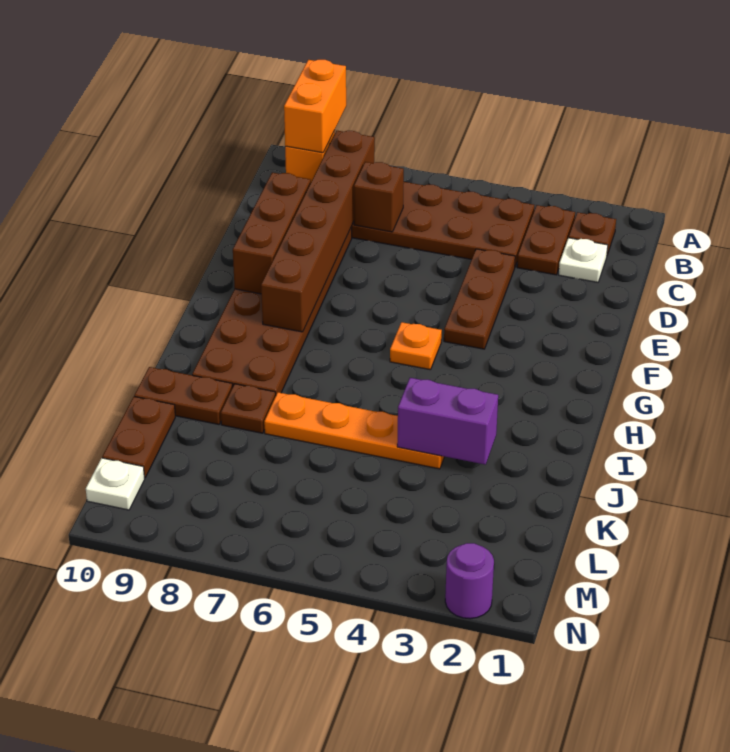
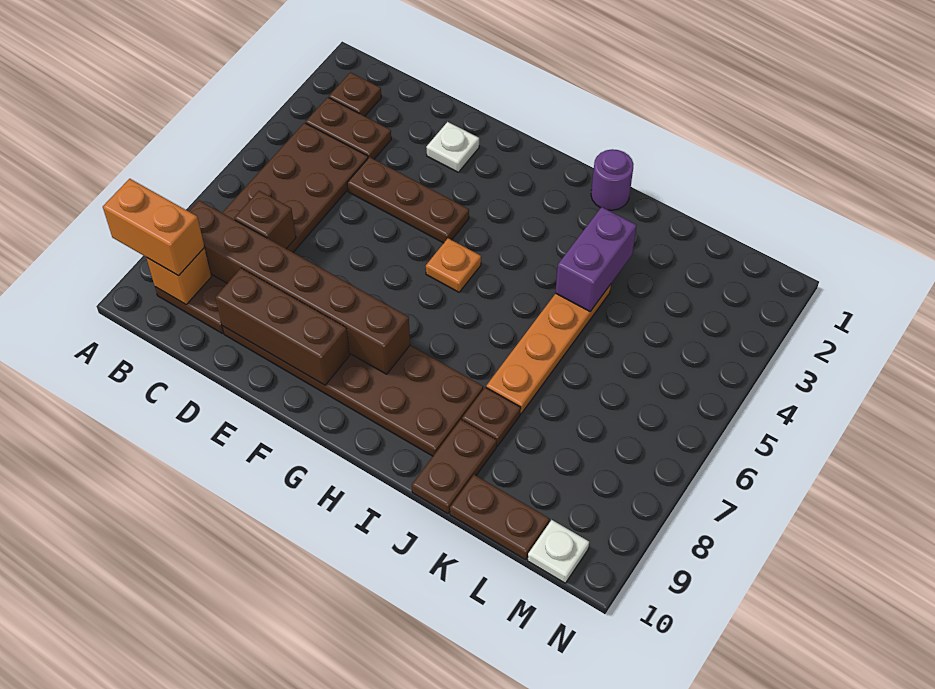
white plate C2 level 1 -> white plate E2 level 1
purple round brick N2 level 1 -> purple round brick I1 level 1

